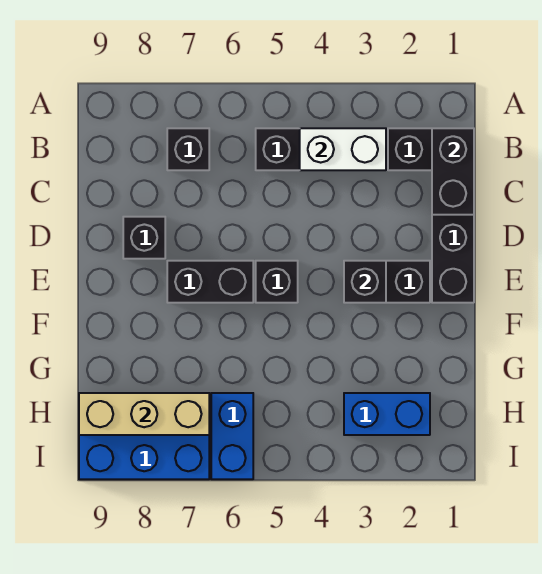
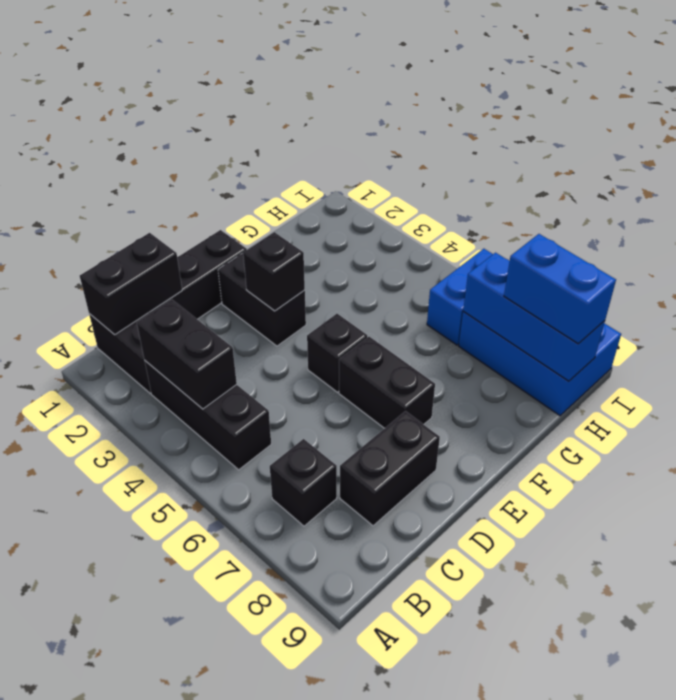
white brick B3:B4 level 2 -> black brick B3:B4 level 2
black brick D8 level 1 -> black brick C8:D8 level 1
blue brick H2:H3 level 1 -> blue brick H8:H9 level 3
tan brick H7:H9 level 2 -> blue brick H7:H9 level 2

